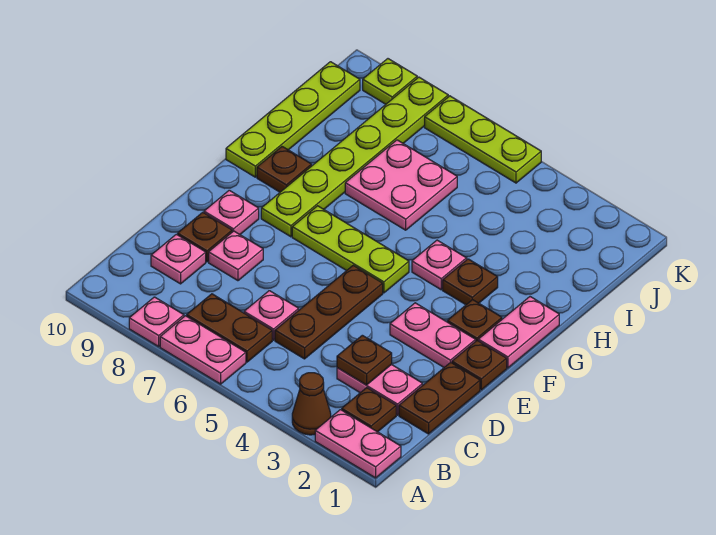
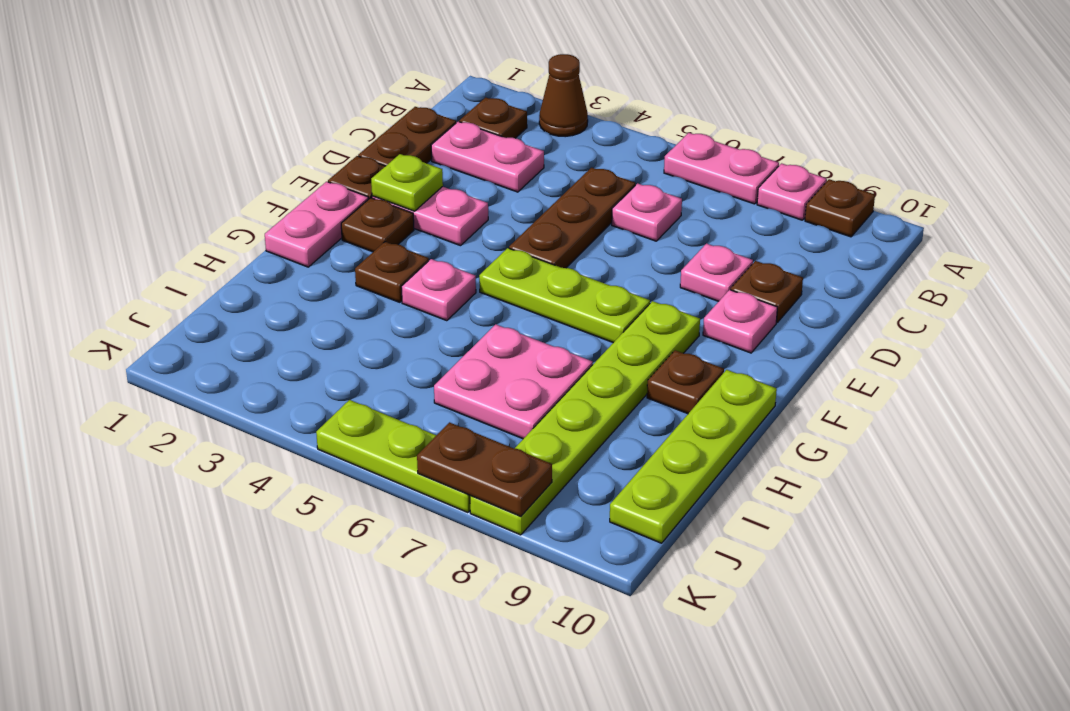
pink plate A1:A2 level 1 -> none
brown plate B6:B7 level 1 -> brown plate K7:K8 level 2
brown plate C3 level 2 -> brown plate A9 level 1
pink plate C9 level 1 -> none
lime plate K9 level 1 -> lime plate E2 level 2

